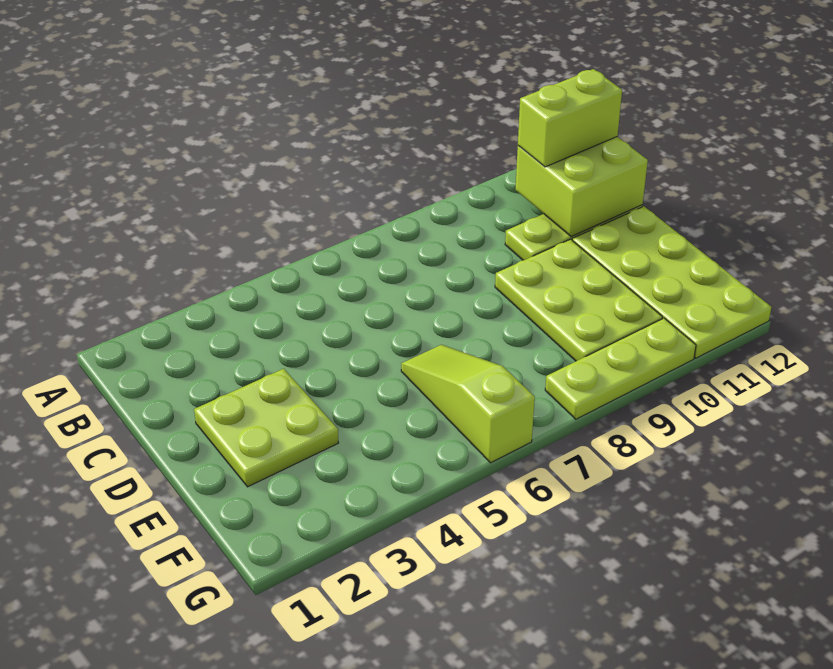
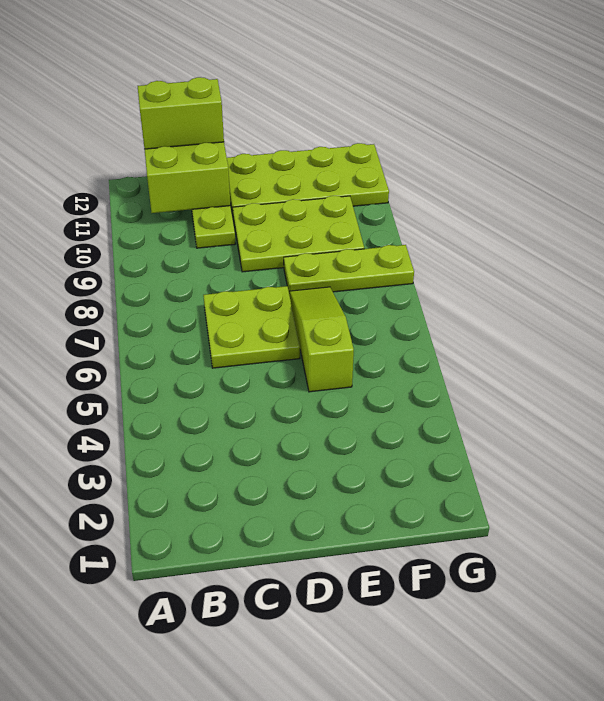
lime brick B11:B12 level 3 -> lime brick B12:C12 level 3
lime plate D2:E3 level 1 -> lime plate C6:D7 level 1
lime slope E6:G6 level 1 top G -> lime slope E5:E7 level 1 top 5
lime plate G8:G10 level 1 -> lime plate E8:G8 level 1

